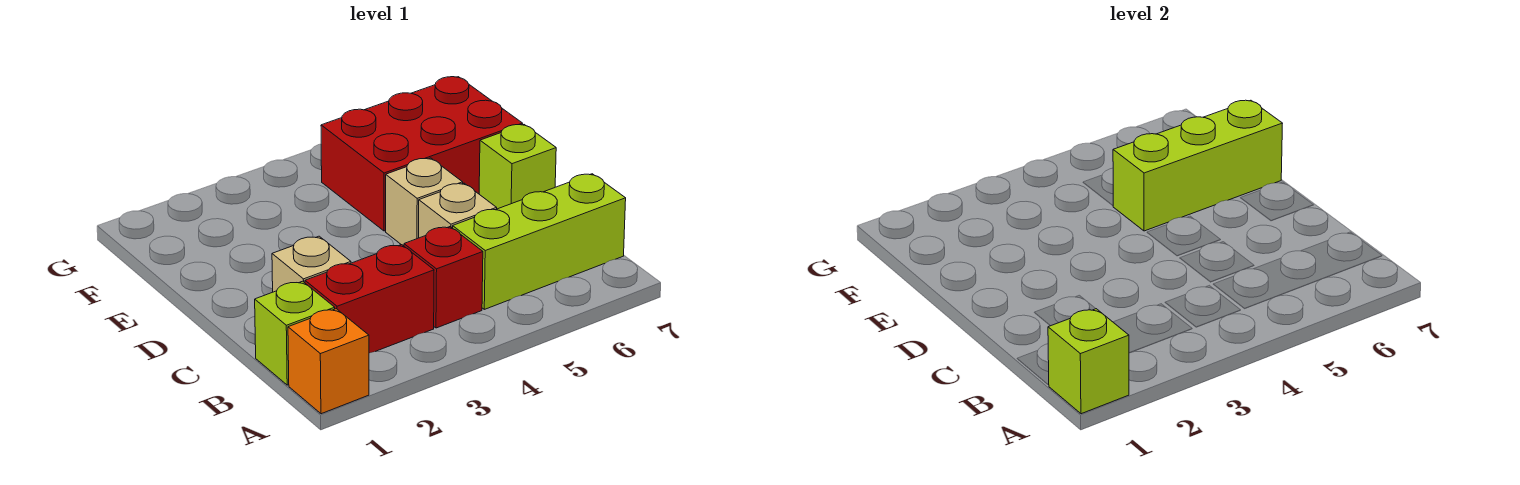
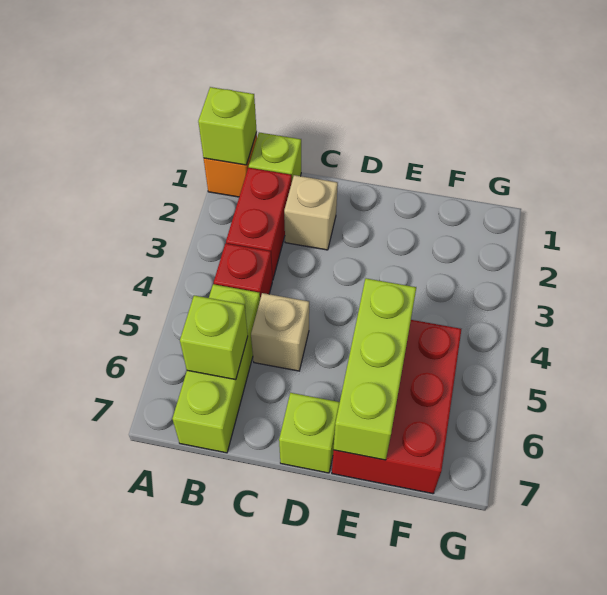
none -> lime brick B6 level 2
tan brick D5 level 1 -> none

